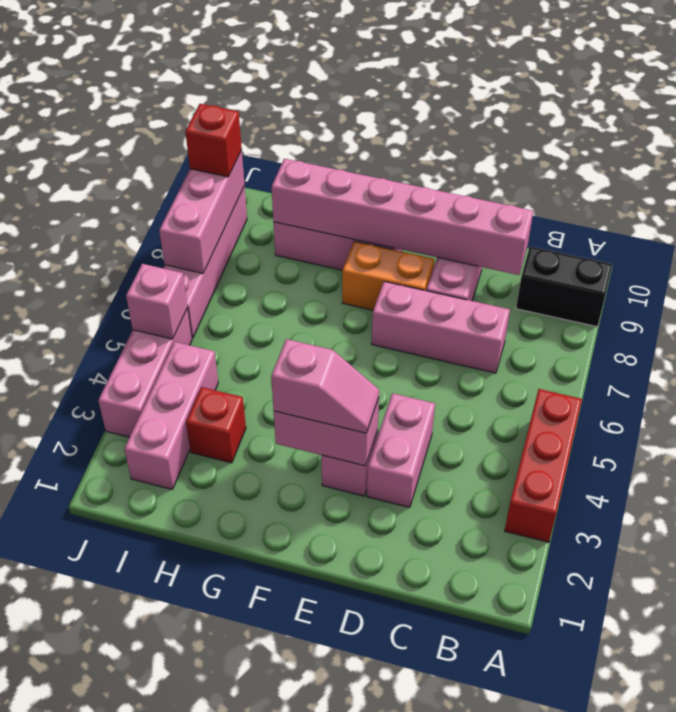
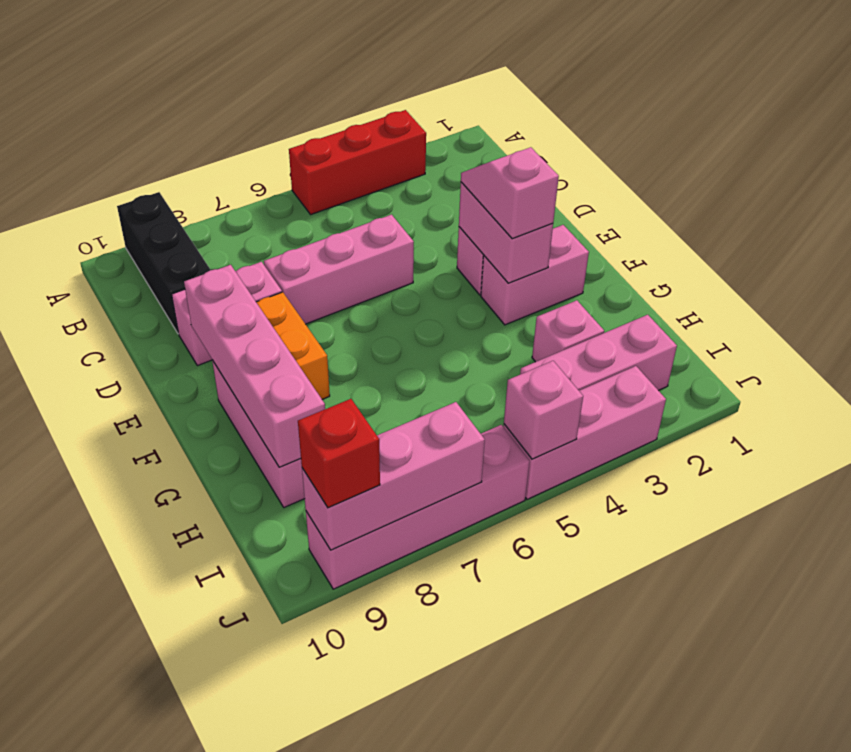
black brick A9:B9 level 1 -> black brick A9:C9 level 1
pink brick C7:E7 level 1 -> pink brick D5:D7 level 1
pink brick C9:H9 level 2 -> pink brick E9:H9 level 2
pink brick D3:D4 level 1 -> pink brick F2:F3 level 1
red brick H3 level 1 -> pink brick H3 level 1

